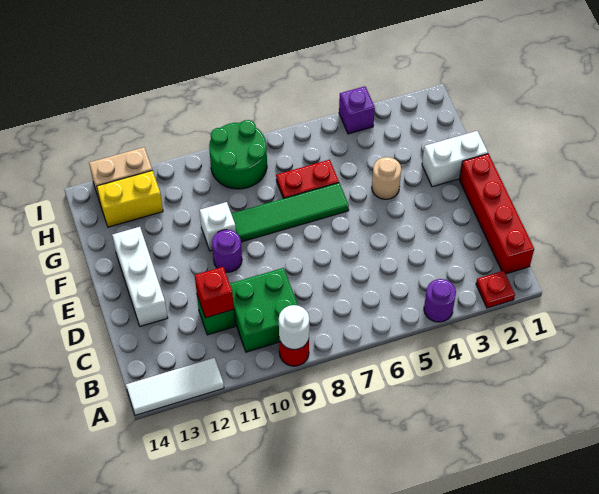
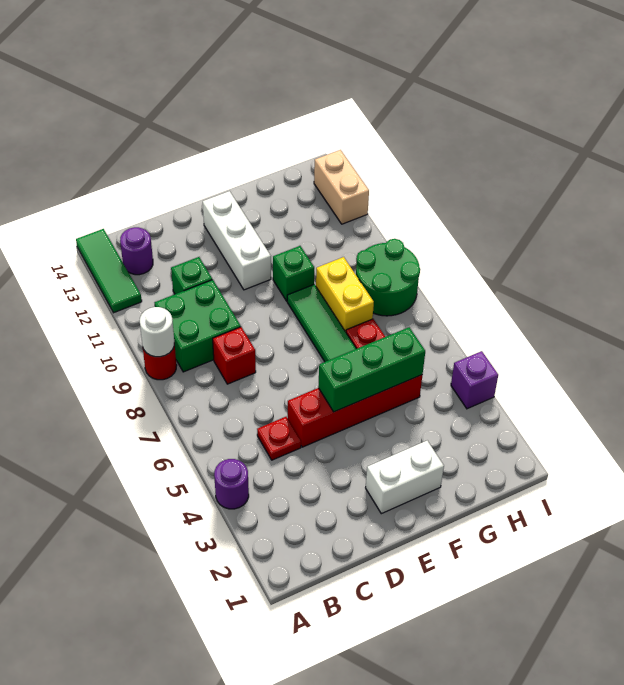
red plate A2 level 1 -> red plate C5 level 1
white tile A12:A14 level 1 -> green tile A12:A14 level 1
red brick B1:E1 level 1 -> red brick D5:G5 level 1
red brick C11 level 2 -> red brick C8 level 1
white brick D13:F13 level 1 -> white brick E11:E13 level 1
none -> green brick E5:G5 level 2
purple round brick E10 level 1 -> purple round brick B13 level 1
white brick F1:F2 level 1 -> white brick E2:F2 level 1
tan round brick F4 level 1 -> none
white brick F10 level 1 -> green brick F10 level 1
yellow brick H12:H13 level 1 -> yellow brick G8:G9 level 1

